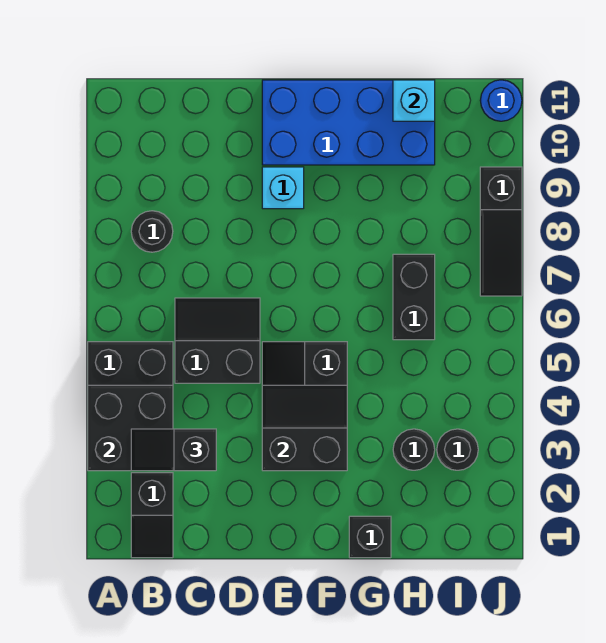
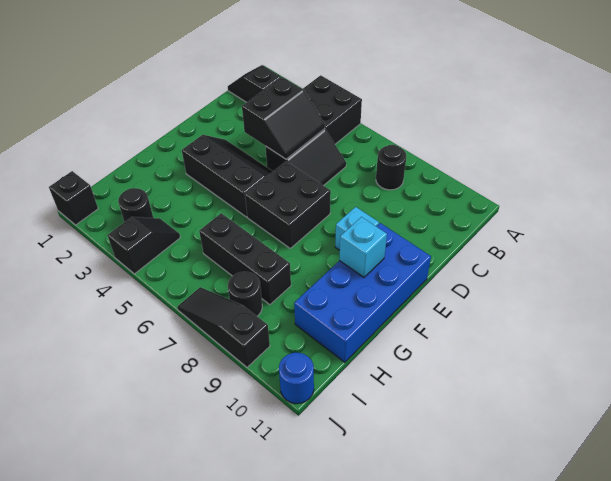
black brick A3:B4 level 2 -> black brick E6:F7 level 1
black slope B3:C3 level 3 top C -> black slope I4:J4 level 1 top J
black slope E3:F4 level 2 top 3 -> black slope C4:D5 level 2 top 4
black brick G1 level 1 -> black brick J1 level 1
black round brick H3 level 1 -> black round brick I8 level 1
black brick H6:H7 level 1 -> black brick H6:H8 level 1
cyan brick H11 level 2 -> cyan brick F10 level 2

